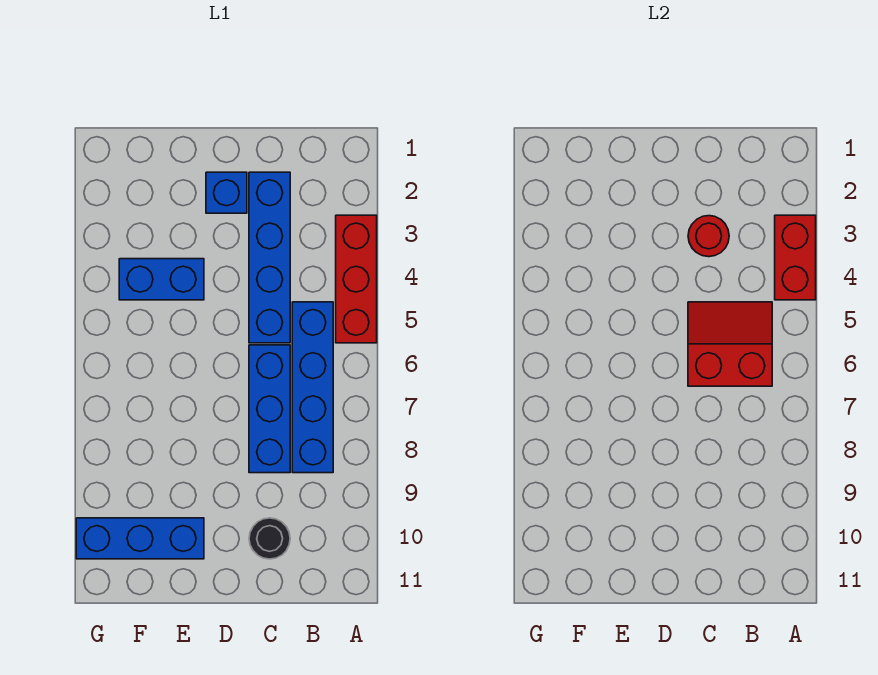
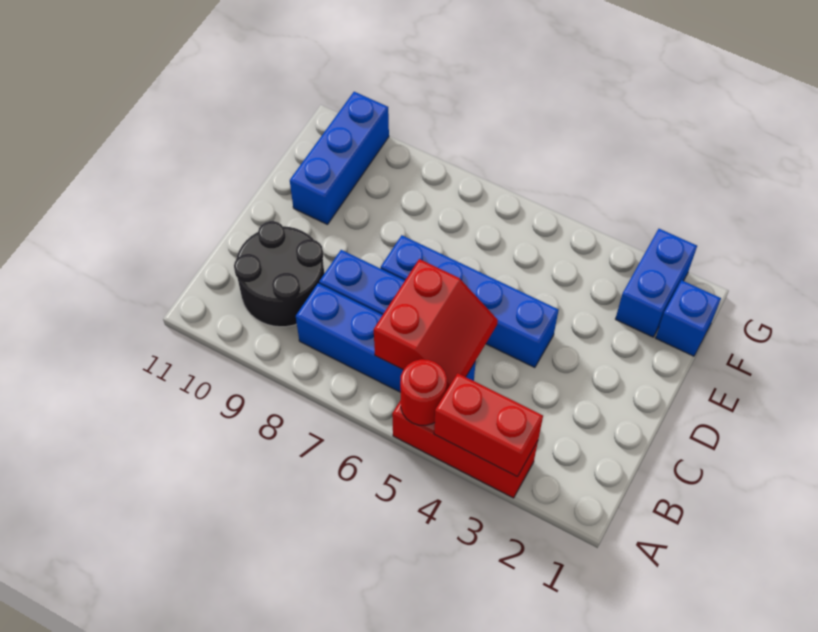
blue brick C2:C5 level 1 -> blue brick D4:D7 level 1
red round brick C3 level 2 -> red round brick A5 level 2
black round brick C10 level 1 -> black round brick B9:C10 level 1
blue brick D2 level 1 -> blue brick F1 level 1
blue brick E4:F4 level 1 -> blue brick F2:G2 level 1

